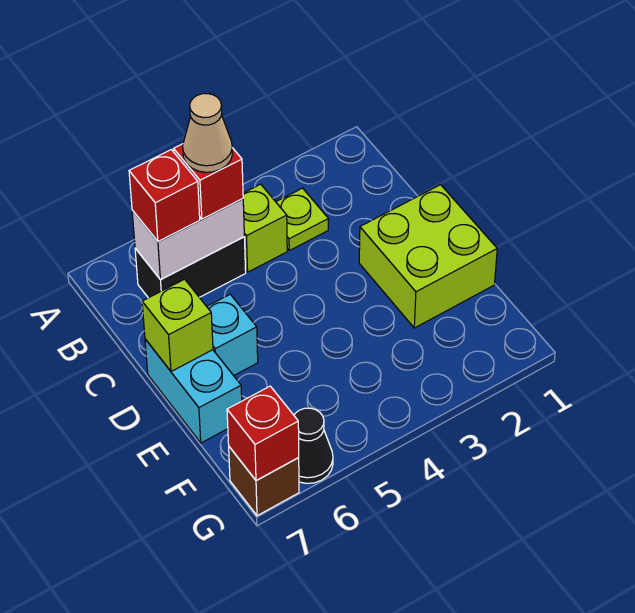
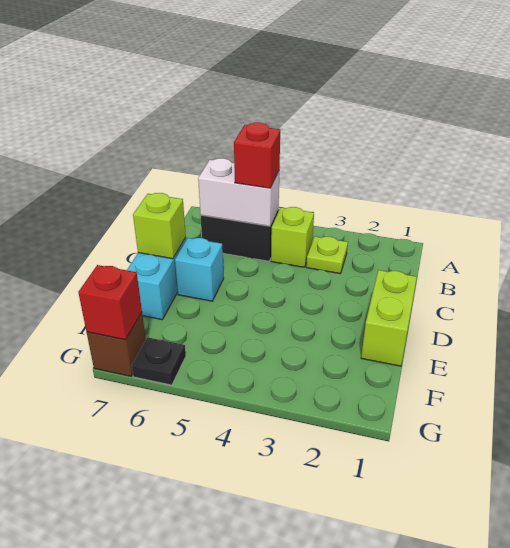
tan cone B5 level 4 -> none
red brick B6 level 3 -> none
lime brick D1:E2 level 1 -> lime brick D1:E1 level 1
black cone G6 level 1 -> black plate G6 level 1

